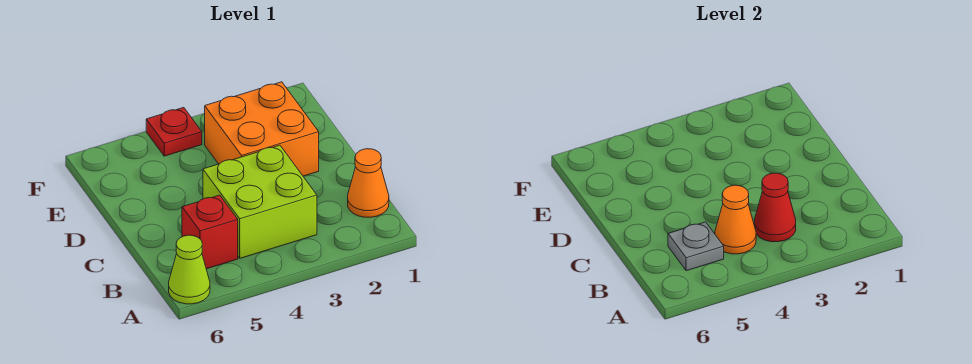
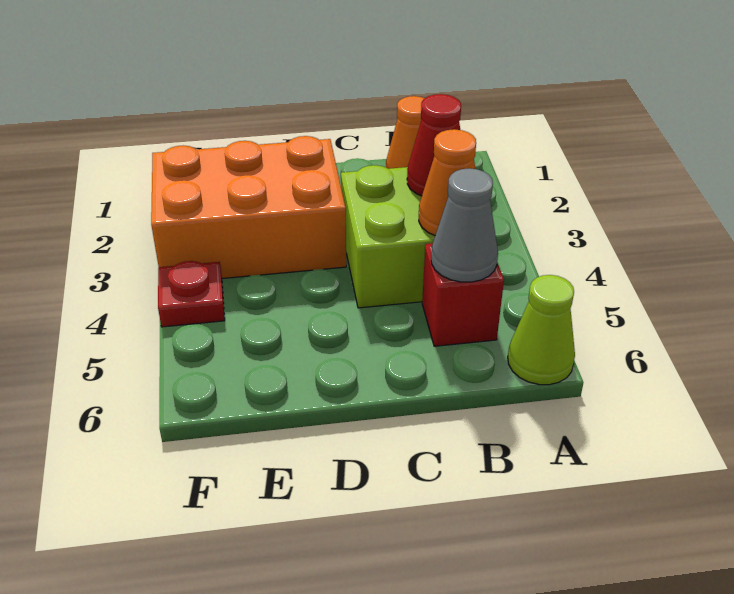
grey plate B5 level 2 -> grey cone B5 level 2
orange brick D2:E3 level 1 -> orange brick D2:F3 level 1

